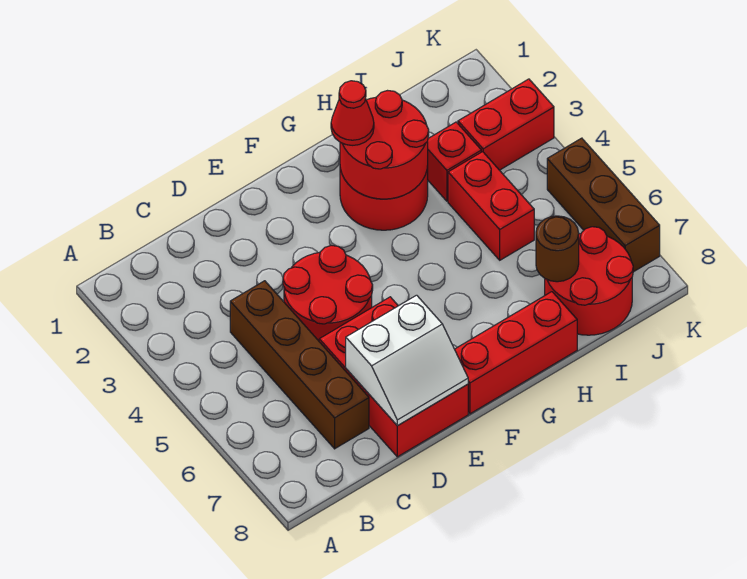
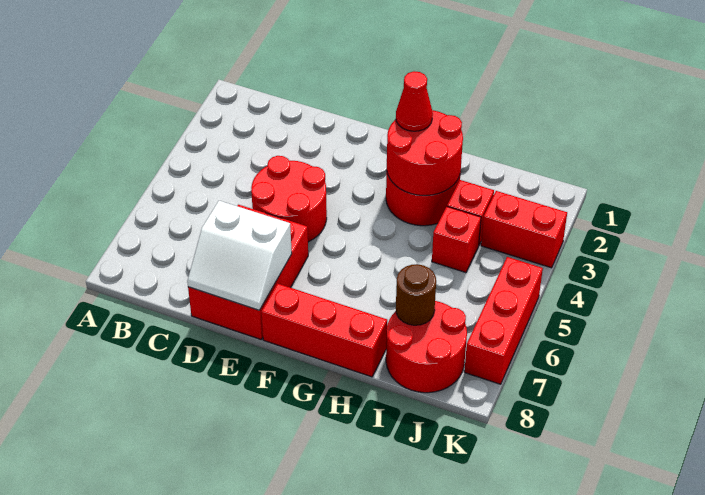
brown brick C4:C7 level 1 -> none
red brick I4:I5 level 1 -> red brick I4 level 1
brown brick K5:K7 level 1 -> red brick K5:K7 level 1

